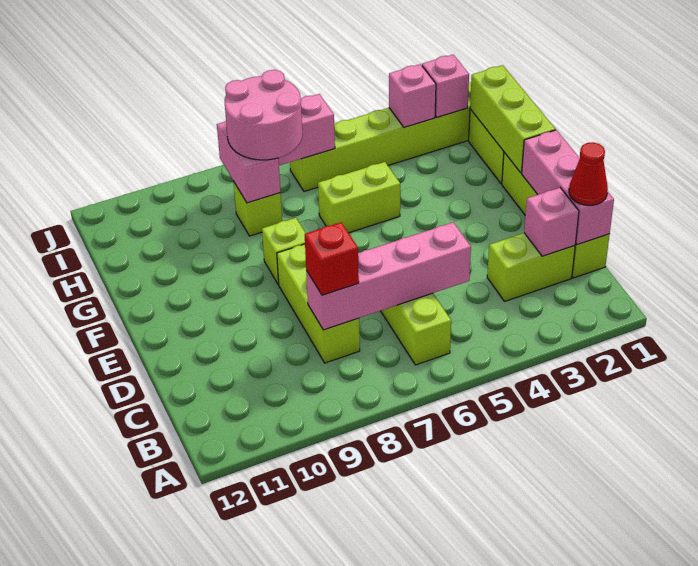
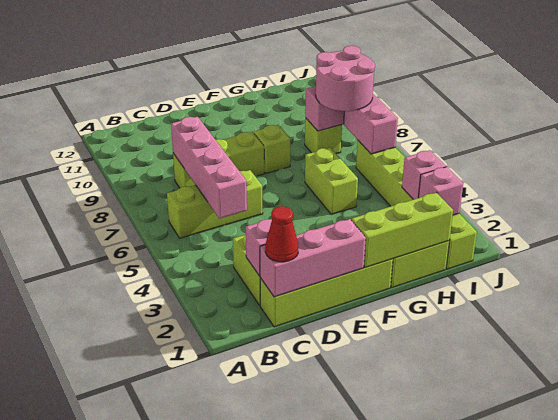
red brick C8 level 3 -> none

